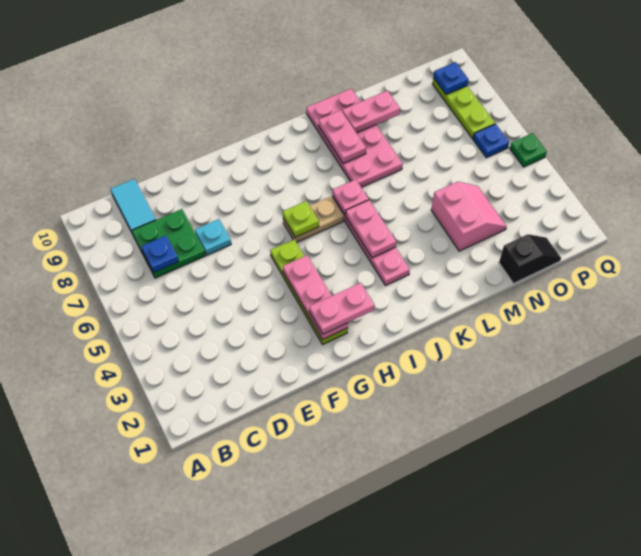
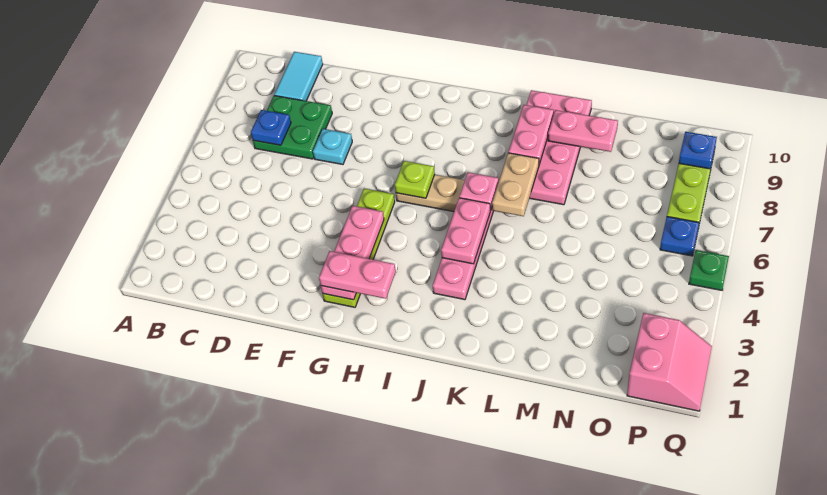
none -> tan plate K6:K7 level 2
pink slope M3:N4 level 1 top M -> pink slope P1:Q2 level 1 top P
black slope N1:O1 level 1 top N -> none

